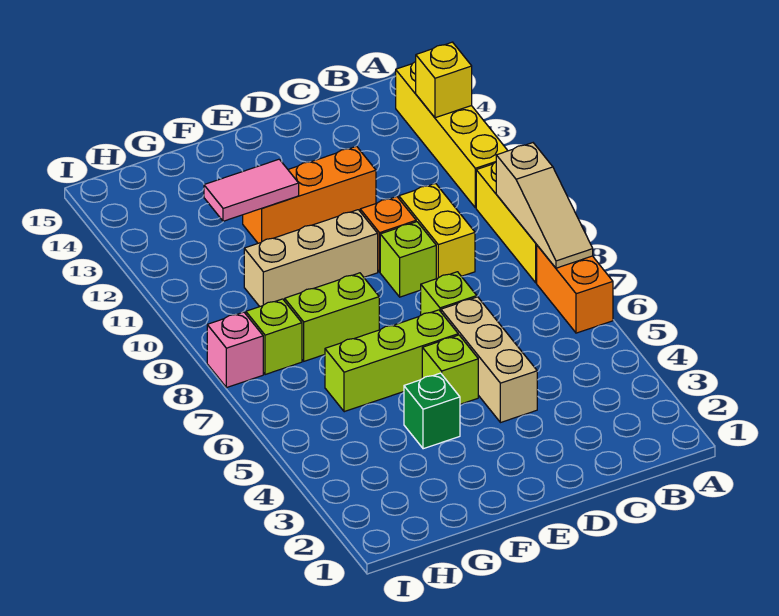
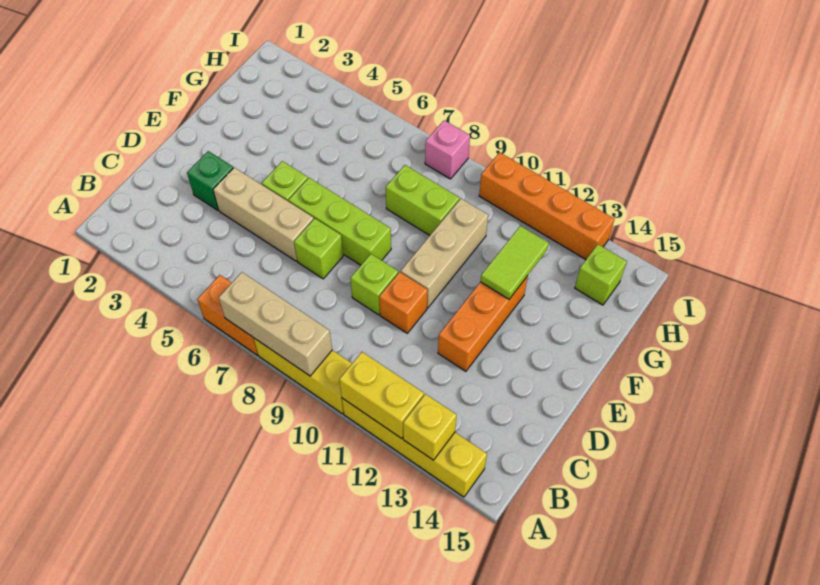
tan slope A7:A9 level 2 top 9 -> tan brick A7:A9 level 2
yellow brick C9:C10 level 1 -> yellow brick A11:A12 level 2
lime brick E6:G6 level 1 -> lime brick E6:E8 level 1
green brick F4 level 1 -> green brick D3 level 1
lime brick F8:G8 level 1 -> lime brick G8:G9 level 1
pink tile F12:G12 level 2 -> lime tile F12:G12 level 2
lime brick H8 level 1 -> lime brick H14 level 1
none -> orange brick I10:I13 level 1

